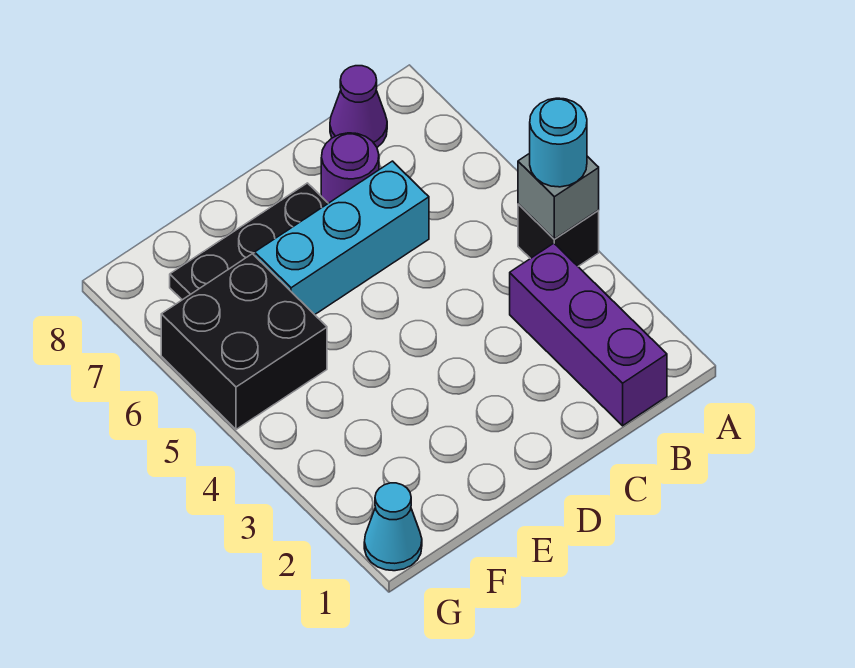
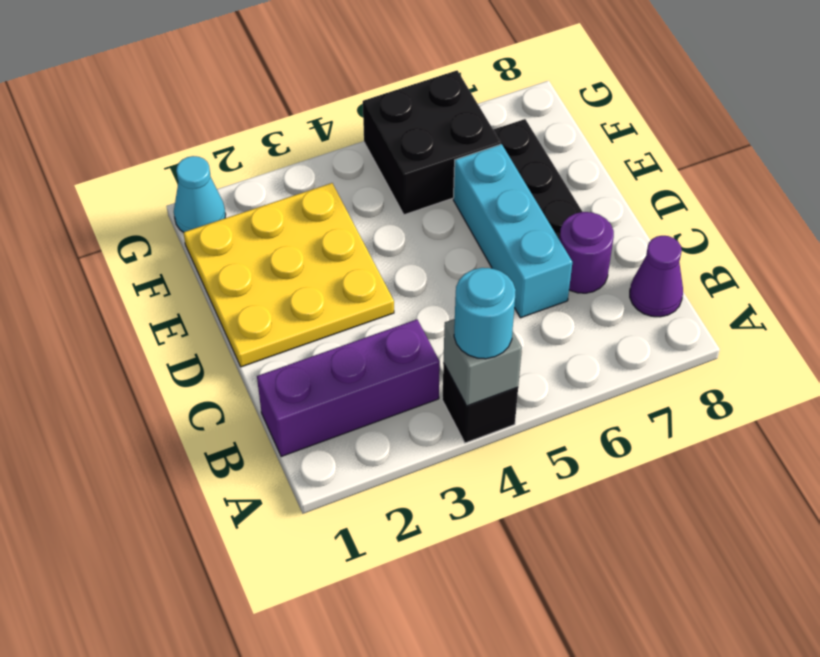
none -> yellow plate D1:F3 level 1

